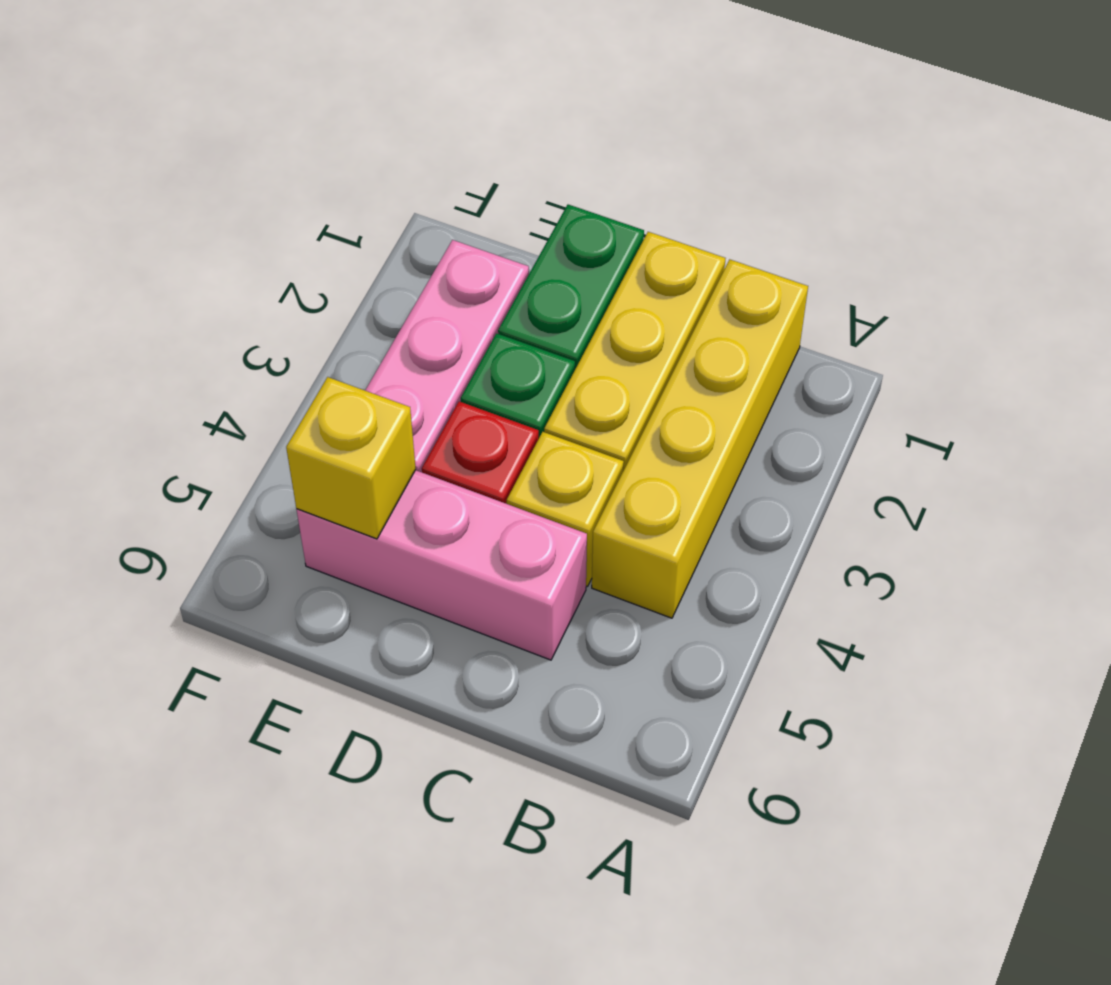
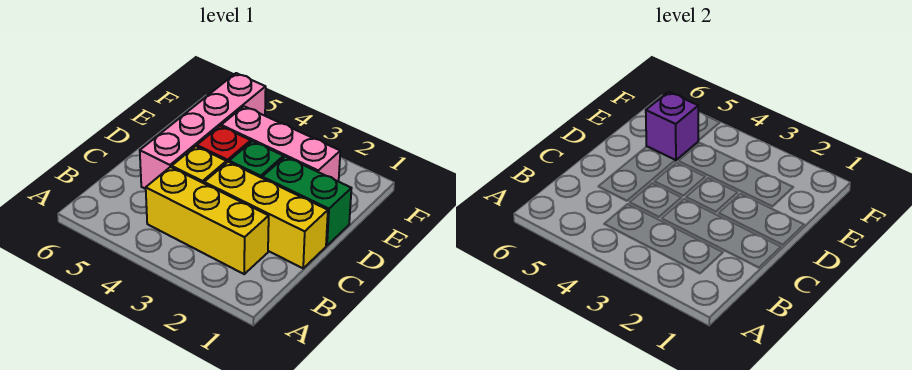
yellow brick B1:B4 level 1 -> yellow brick B2:B4 level 1
pink brick C5:E5 level 1 -> pink brick C5:F5 level 1
yellow brick E5 level 2 -> purple brick E5 level 2

